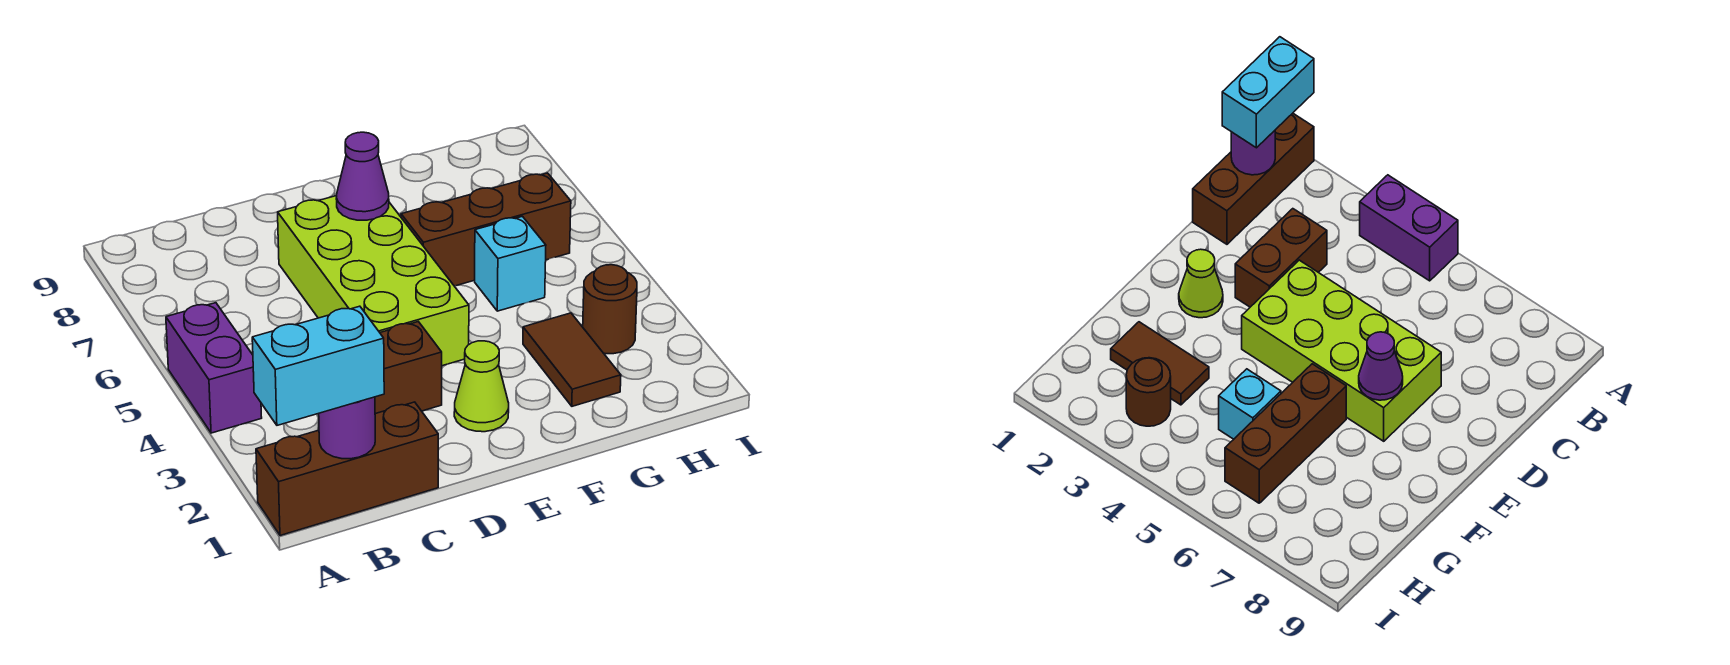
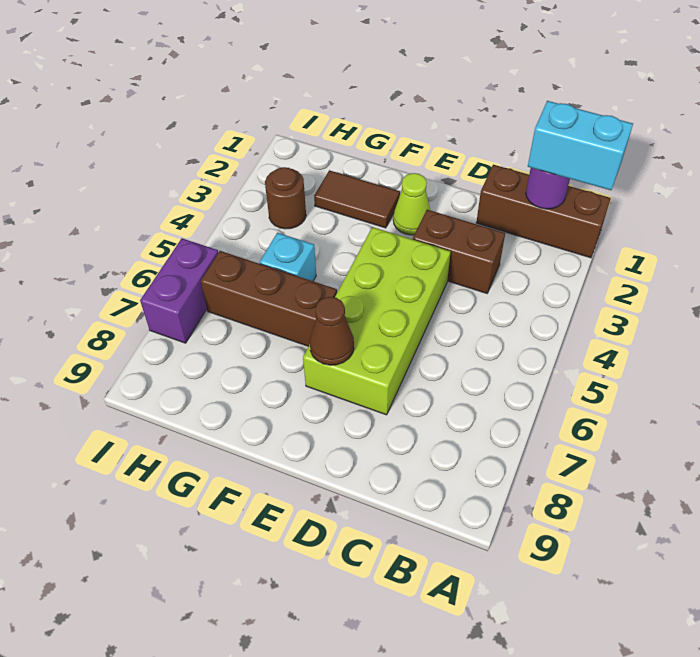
purple brick A4:A5 level 1 -> purple brick I6:I7 level 1
purple cone E7 level 2 -> brown cone E7 level 2
brown tile G2:G3 level 1 -> brown tile F2:G2 level 1

